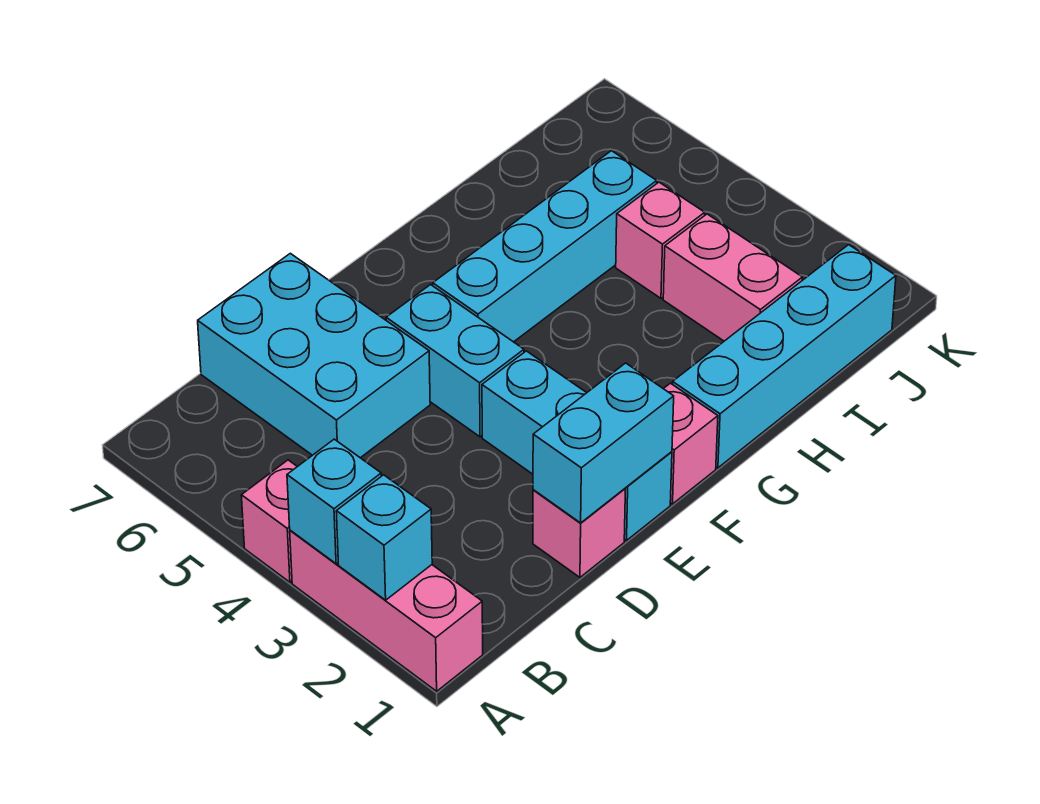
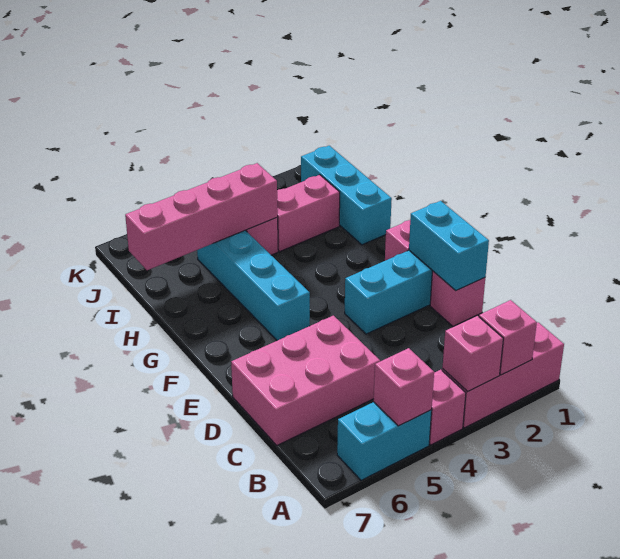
cyan brick A2 level 2 -> pink brick A2 level 2
cyan brick A3 level 2 -> pink brick A3 level 2
none -> pink brick A5 level 2
cyan brick C5:D7 level 1 -> pink brick C5:D7 level 1
cyan brick E4:E5 level 1 -> cyan brick A5:A6 level 1
cyan brick G1:J1 level 1 -> cyan brick H1:J1 level 1
none -> pink brick I4:I7 level 2

